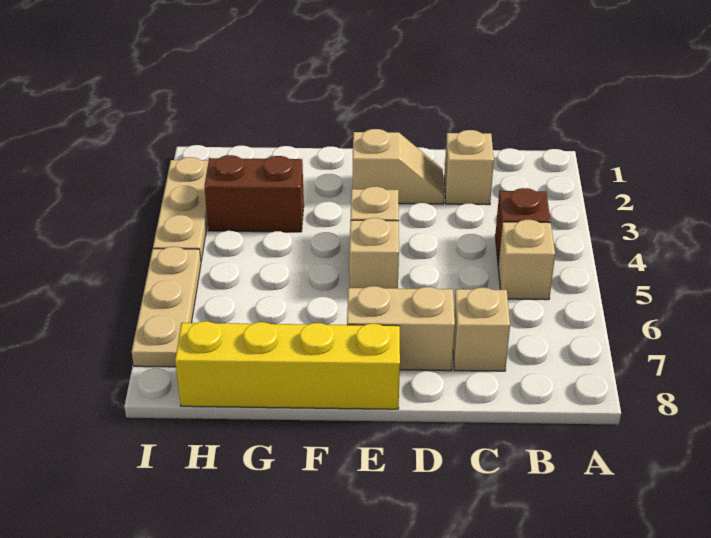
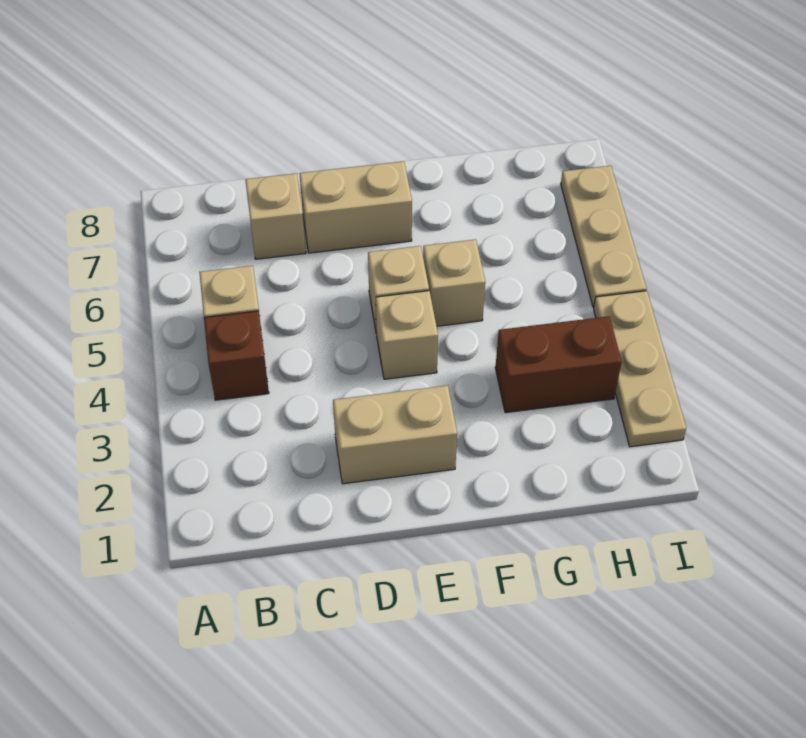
tan brick C2 level 1 -> tan brick F5 level 1
tan slope D2:E2 level 1 top E -> tan brick D2:E2 level 1
yellow brick E8:H8 level 1 -> none

